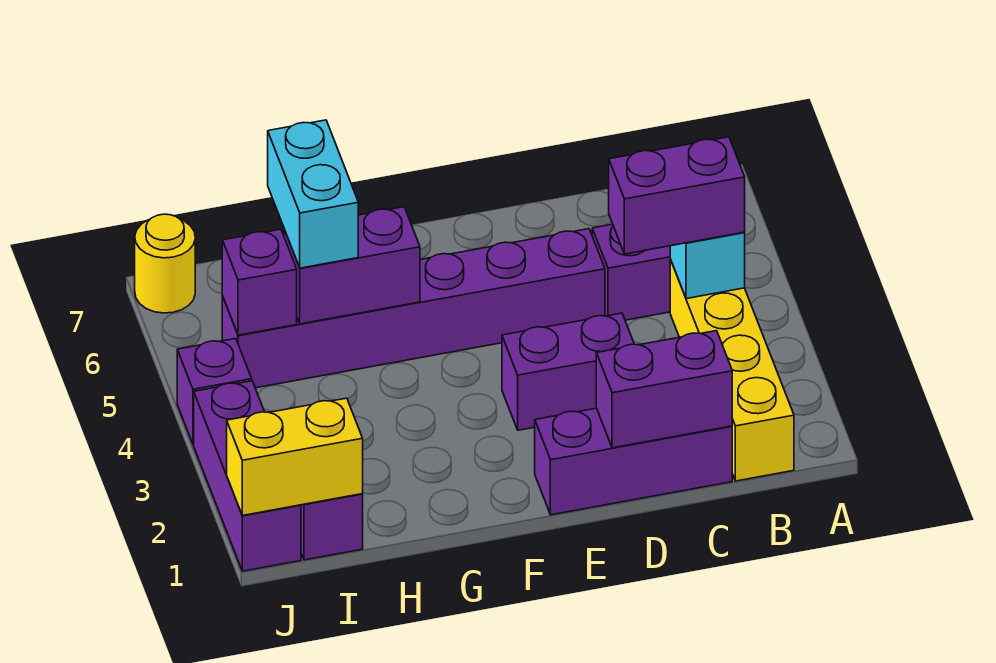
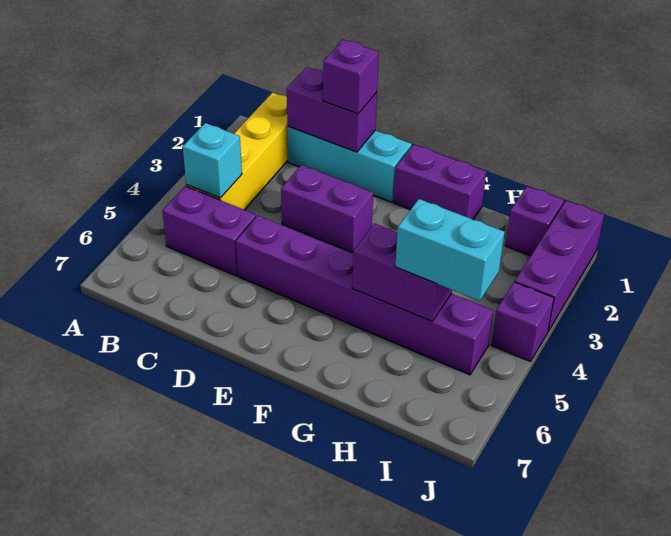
purple brick B4:C4 level 3 -> purple brick F1:G1 level 1
purple brick C1:E1 level 1 -> cyan brick C1:E1 level 1
cyan brick H5:H6 level 3 -> cyan brick H5:I5 level 3
yellow brick I1:J1 level 2 -> none
purple brick I5 level 2 -> purple brick D1 level 3
yellow round brick J7 level 1 -> none

